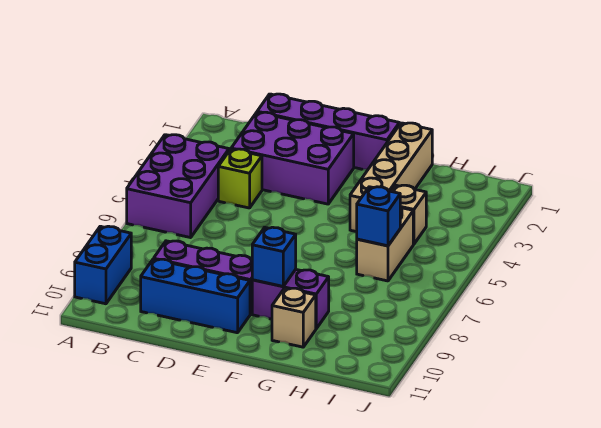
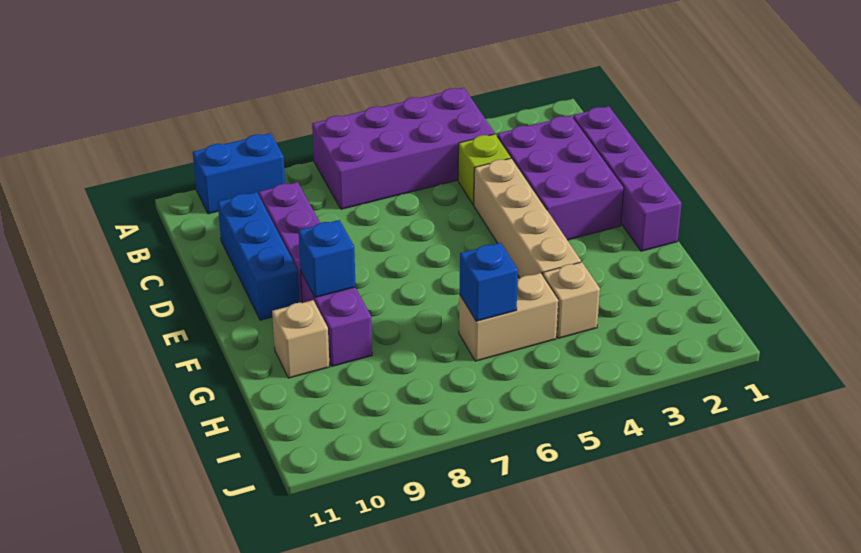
purple brick A4:B6 level 1 -> purple brick A4:B7 level 1
tan brick G1:G4 level 1 -> tan brick D4:G4 level 1

